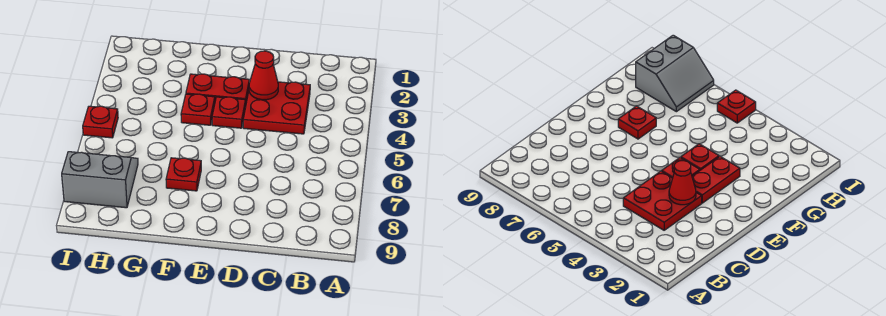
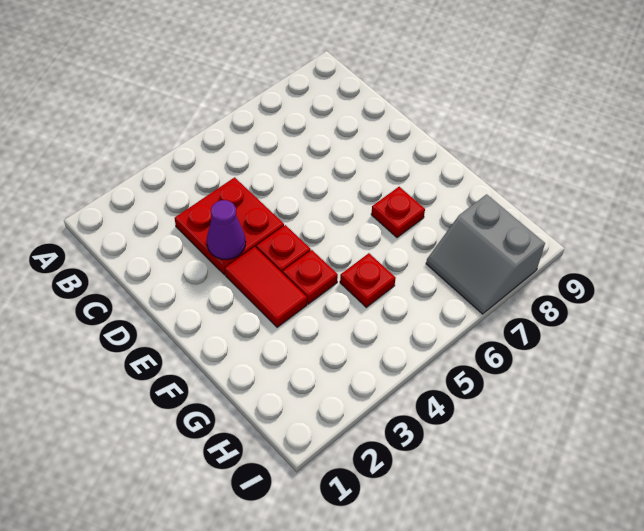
red cone D3 level 2 -> purple cone D3 level 2
red plate E3:F3 level 1 -> red tile E3:F3 level 1
red plate I5 level 1 -> red plate G5 level 1

